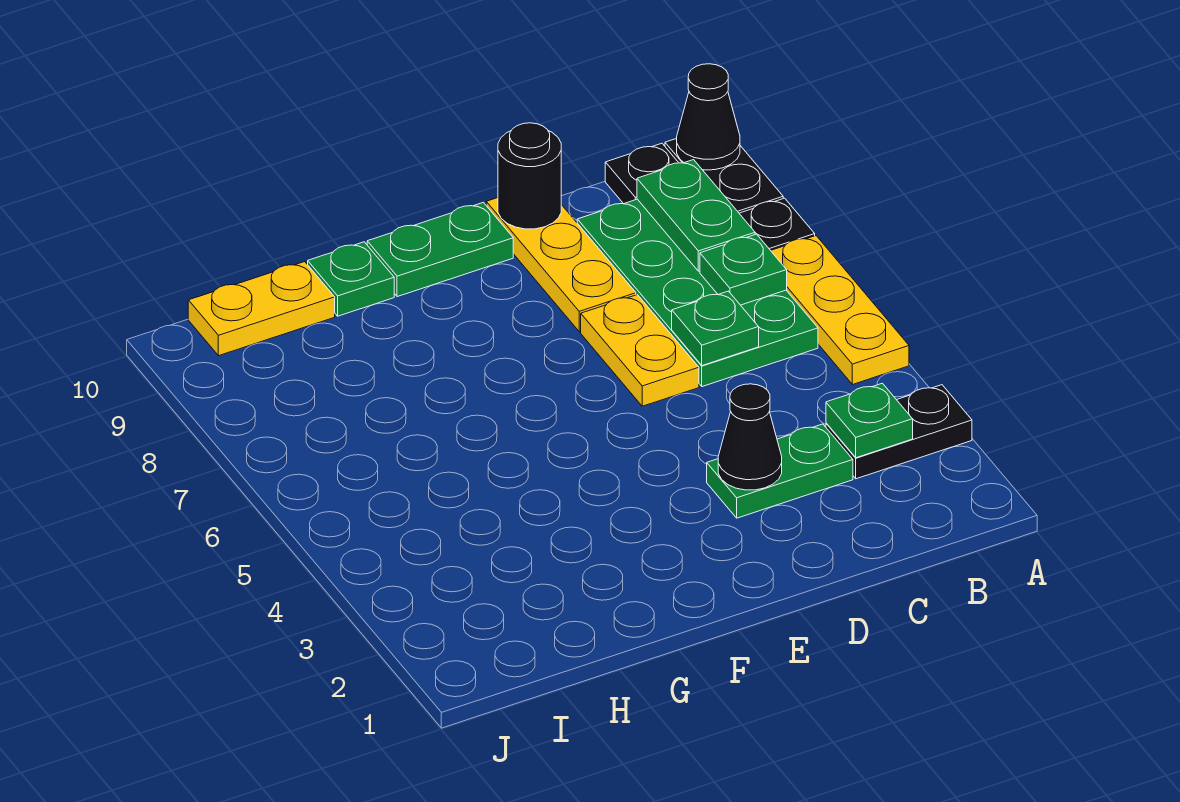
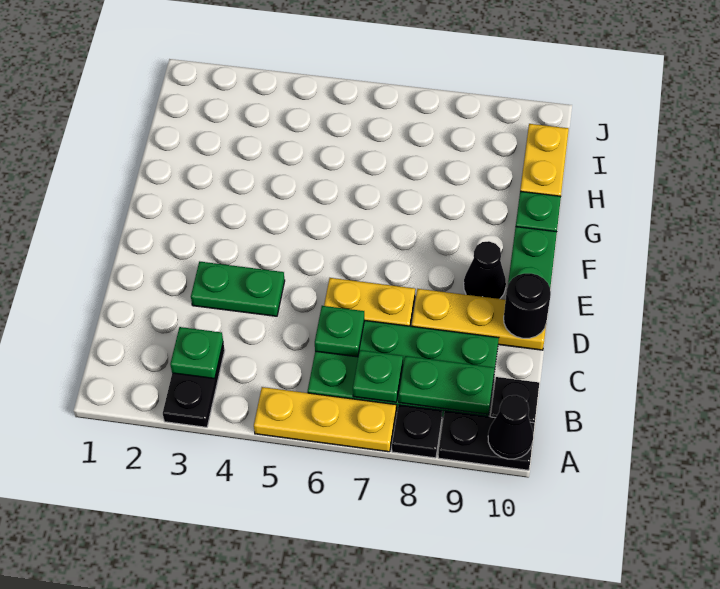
green plate C3:D3 level 1 -> green plate D3:D4 level 1
black cone D3 level 2 -> black cone E9 level 1

